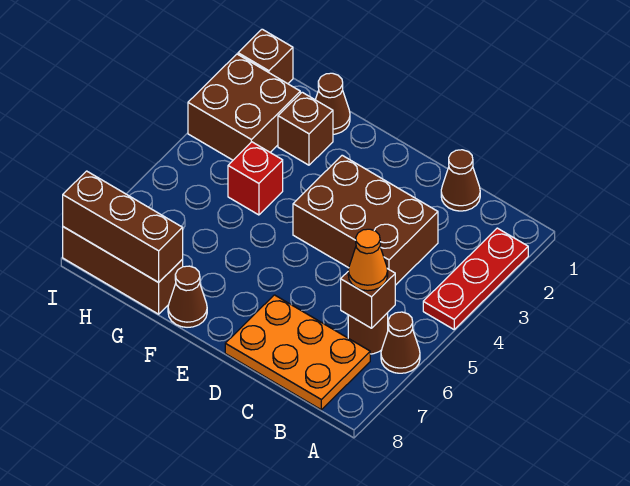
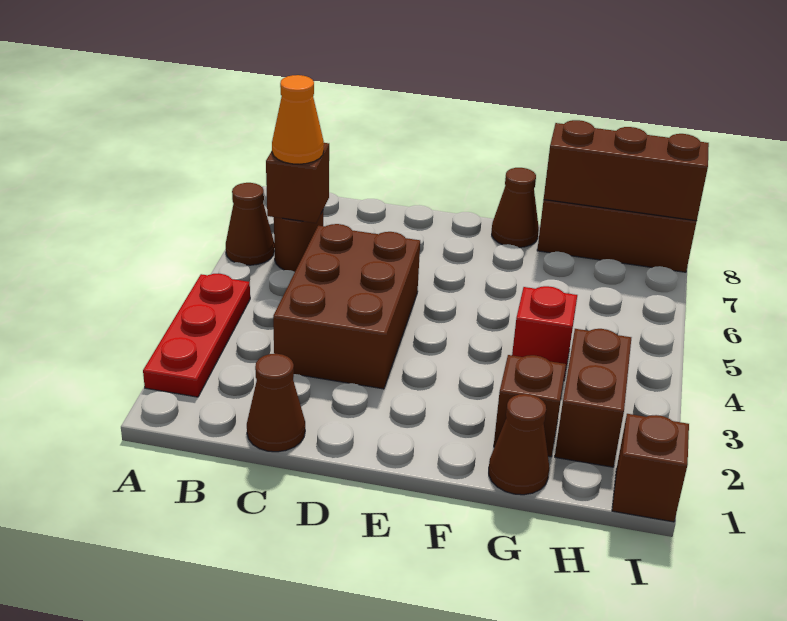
orange plate B7:D8 level 1 -> none
brown brick C3:E4 level 1 -> brown brick C3:D5 level 1
brown brick H2:I3 level 1 -> brown brick H2:H3 level 1

